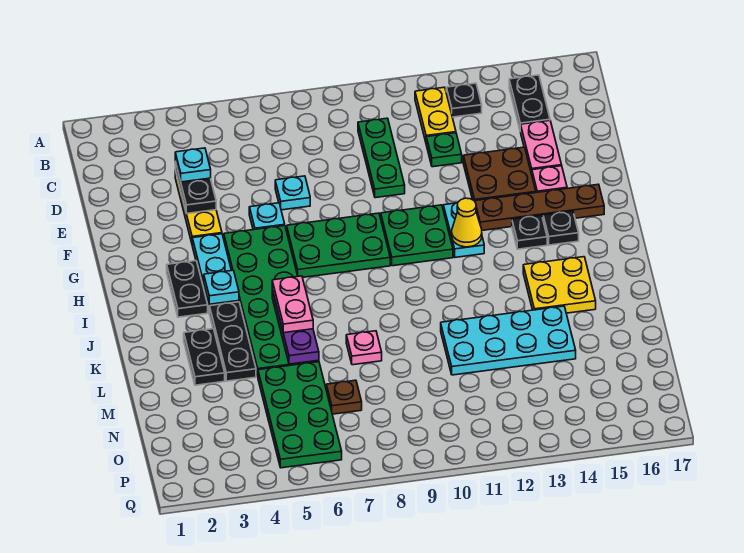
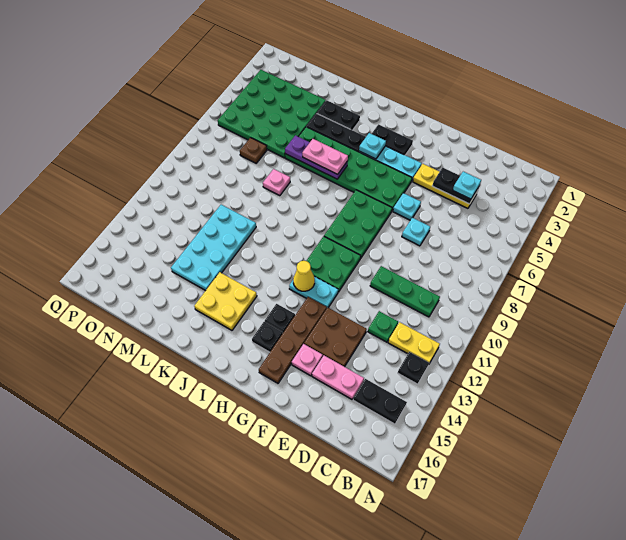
green plate M5:P6 level 1 -> green plate M3:P6 level 1

